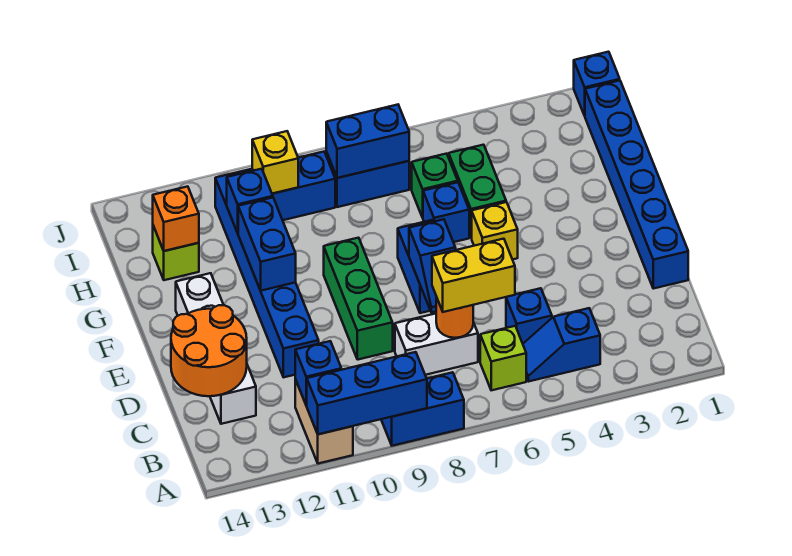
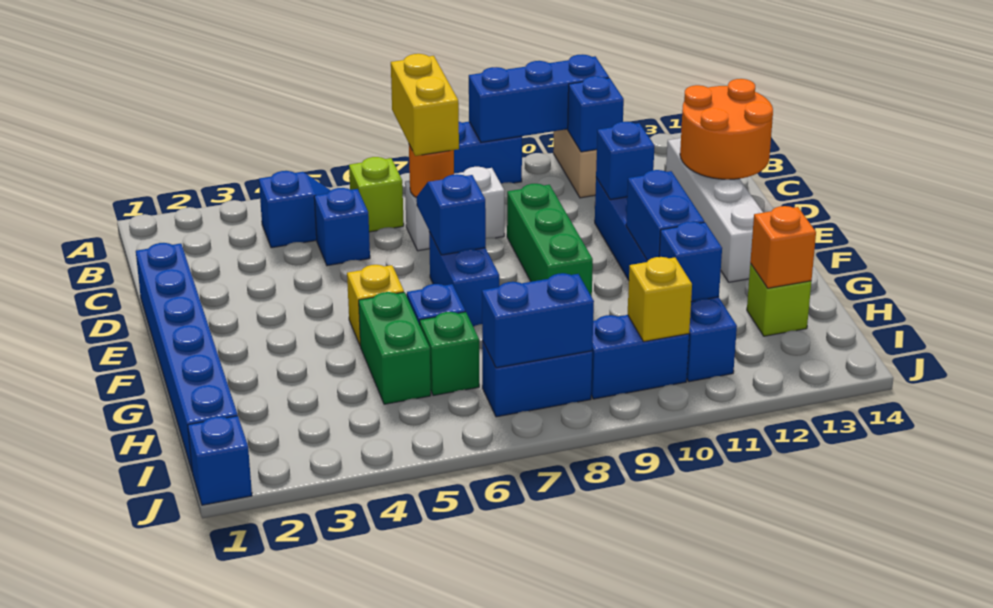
yellow brick C6:C7 level 3 -> yellow brick B7:C7 level 3
none -> blue brick D11 level 2

